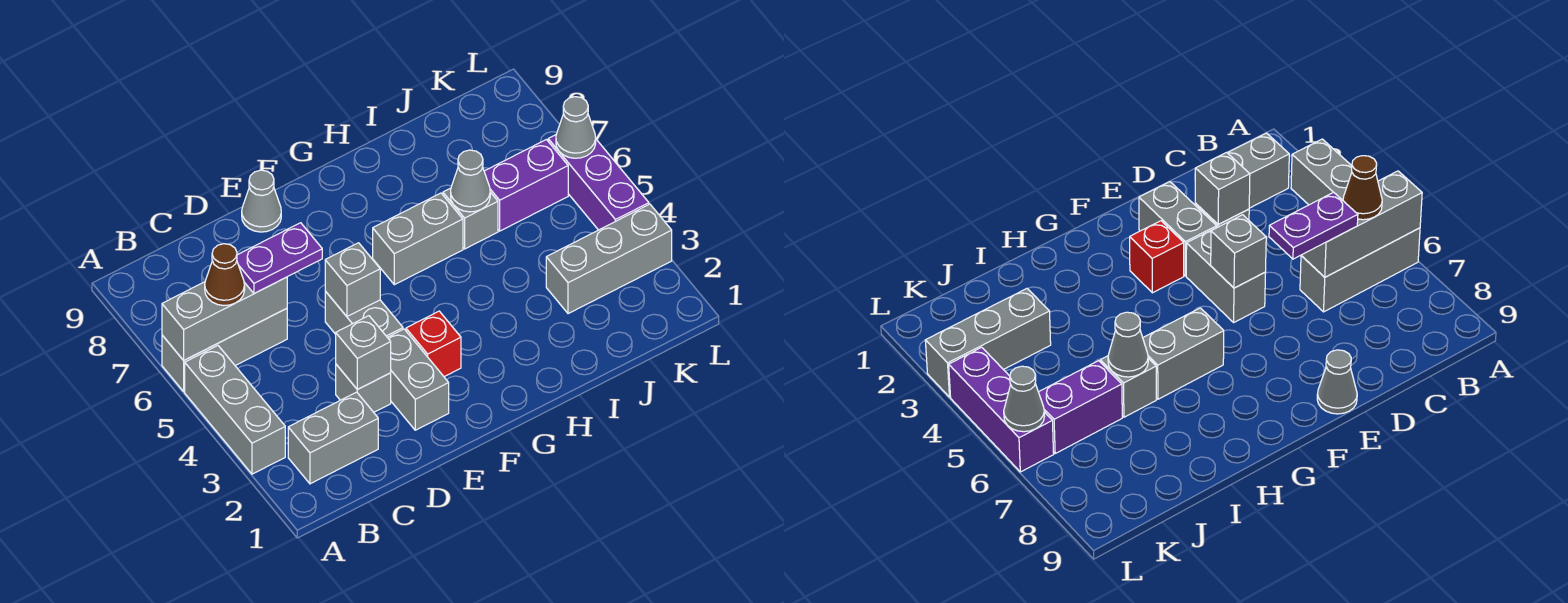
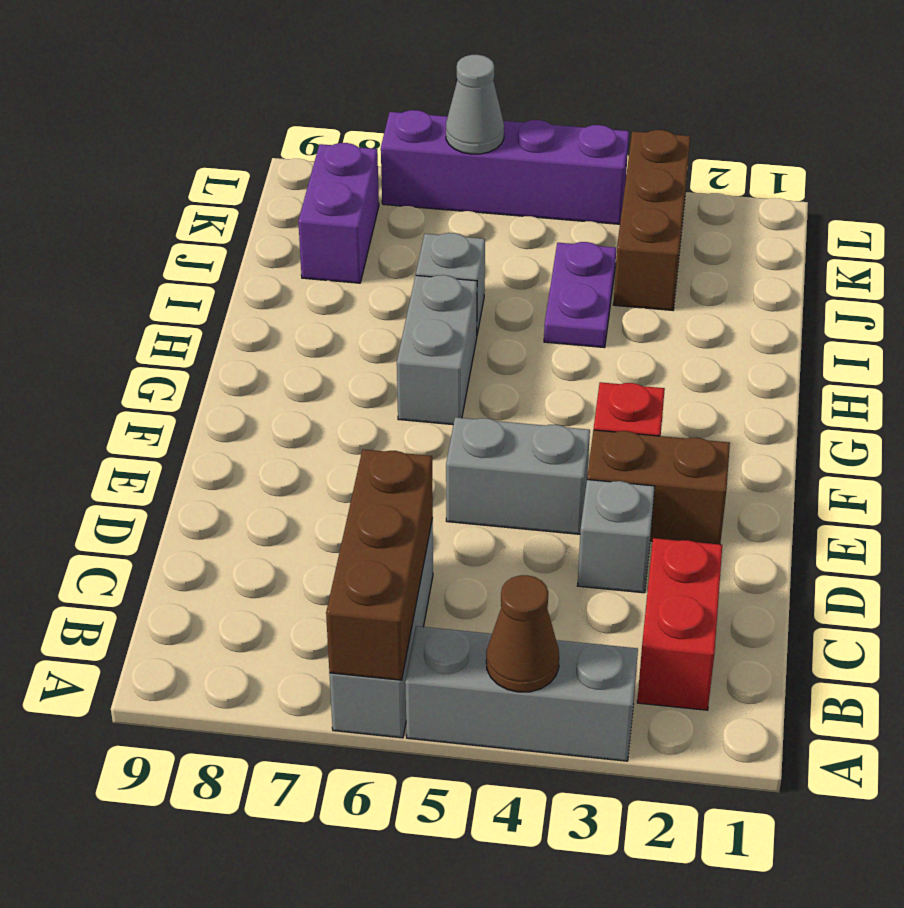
grey brick A6:C6 level 2 -> brown brick A6:C6 level 2
grey brick B2:C2 level 1 -> red brick B2:C2 level 1
brown cone B6 level 3 -> brown cone A4 level 2
purple plate C6:D6 level 3 -> purple plate I4:J4 level 1
grey brick D3 level 2 -> none
grey brick E2:E3 level 1 -> brown brick E2:E3 level 1
grey brick E5 level 2 -> none
grey cone E9 level 1 -> none
grey cone I6 level 2 -> none
grey brick J3:L3 level 1 -> brown brick J3:L3 level 1
purple brick J6:K6 level 1 -> purple brick J8:K8 level 1
purple brick L4:L6 level 1 -> purple brick L4:L7 level 1

